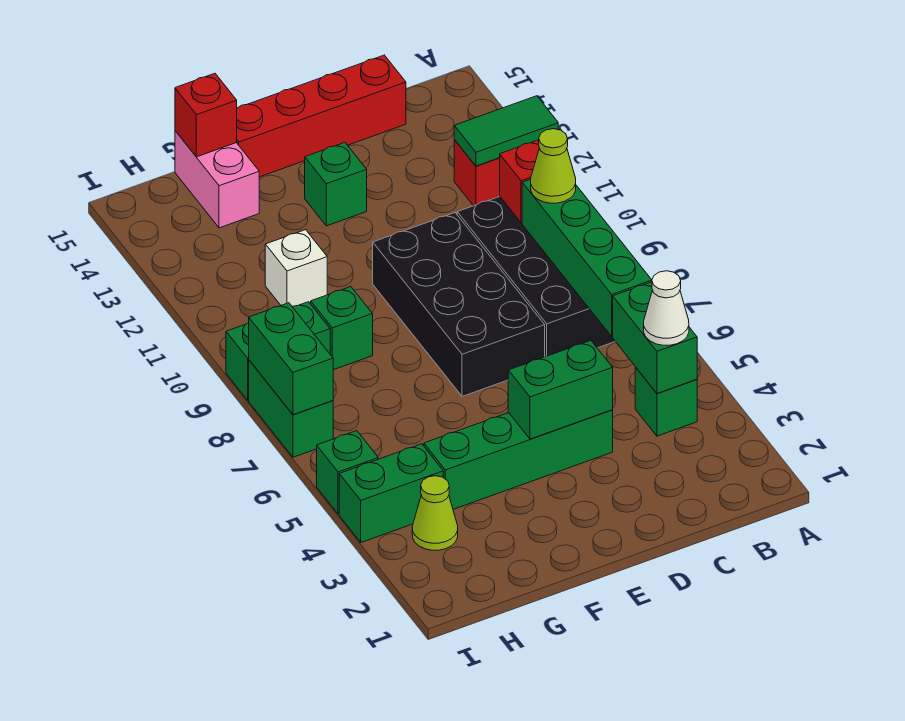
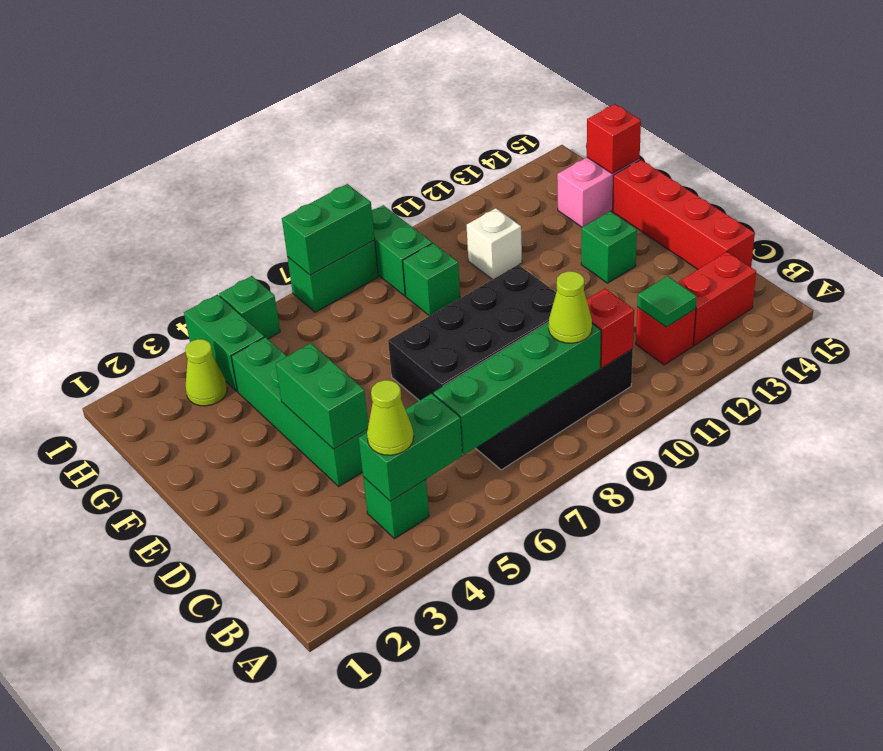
green tile A12:B12 level 2 -> green tile B12 level 2
white cone B4 level 3 -> lime cone B4 level 3
none -> red brick B13:B14 level 1

